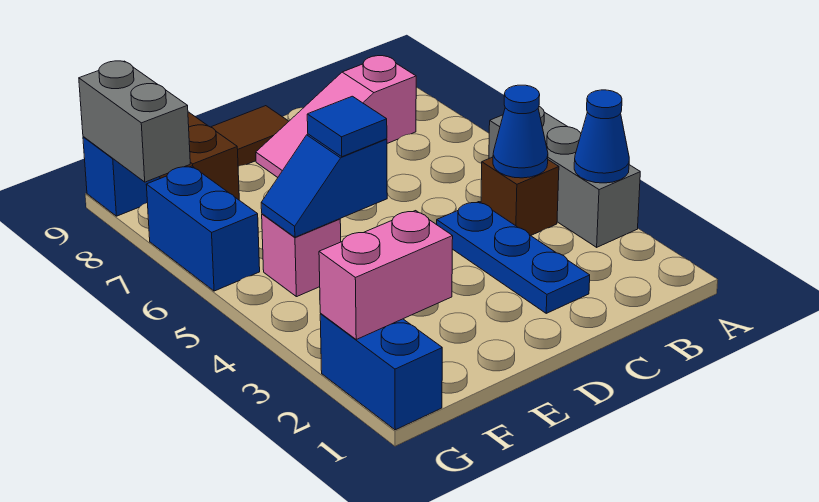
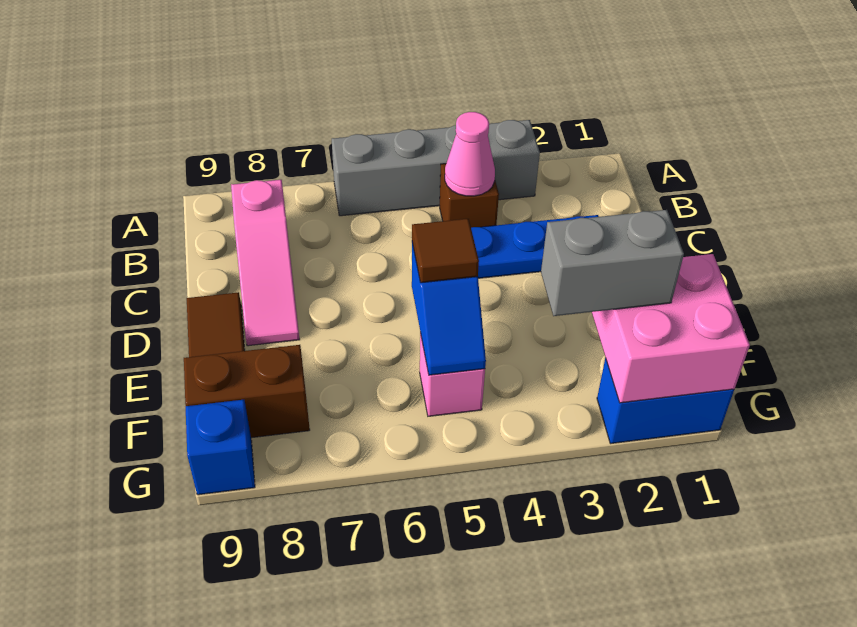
grey brick A3:A5 level 1 -> grey brick A3:A6 level 1
blue cone A3 level 2 -> none
blue cone B4 level 2 -> pink cone B4 level 2
blue tile E5 level 3 -> brown tile E5 level 3
pink brick F2:G2 level 2 -> pink brick F1:G2 level 2
blue brick G6:G7 level 1 -> none
grey brick G8:G9 level 2 -> grey brick F2:F3 level 3

